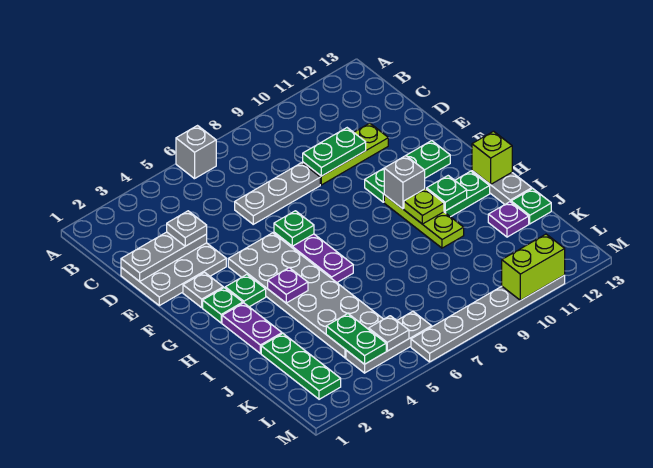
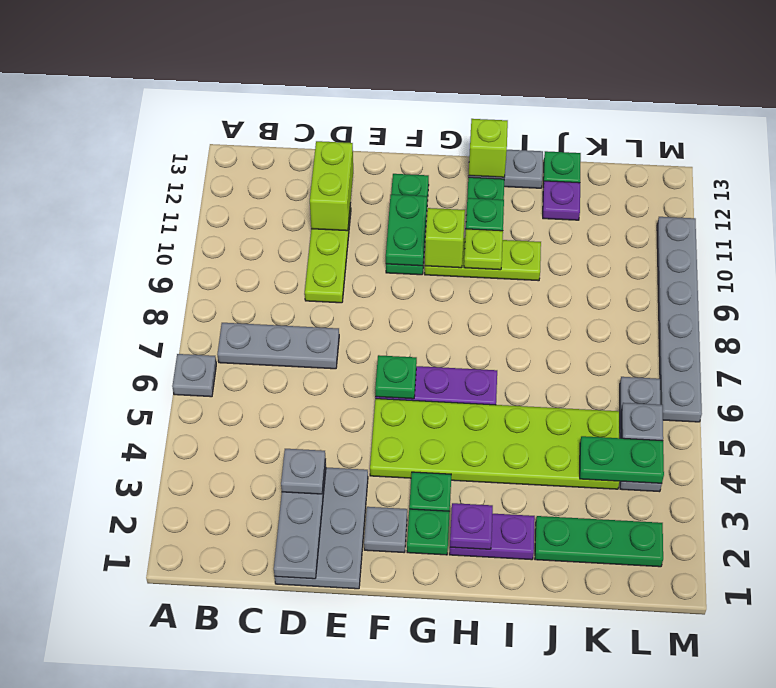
grey brick A6 level 1 -> grey plate A6 level 1
grey plate D6:D8 level 1 -> grey plate B7:D7 level 1
green plate D9:D10 level 2 -> green plate F10:F11 level 2
grey plate F4:K5 level 1 -> lime plate F4:K5 level 1
grey brick G10 level 2 -> lime brick G10 level 2
purple plate H4 level 2 -> purple plate H2 level 2
lime brick M10:M11 level 2 -> lime brick D11:D12 level 2

